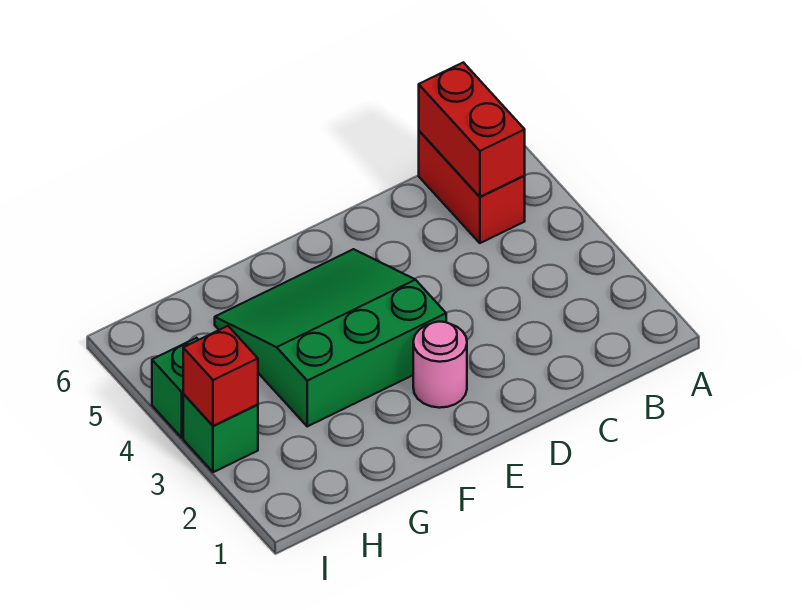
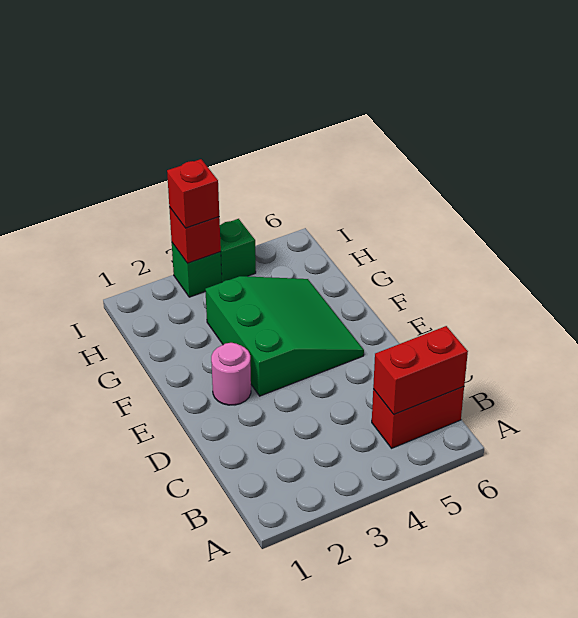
none -> red brick I3 level 3

